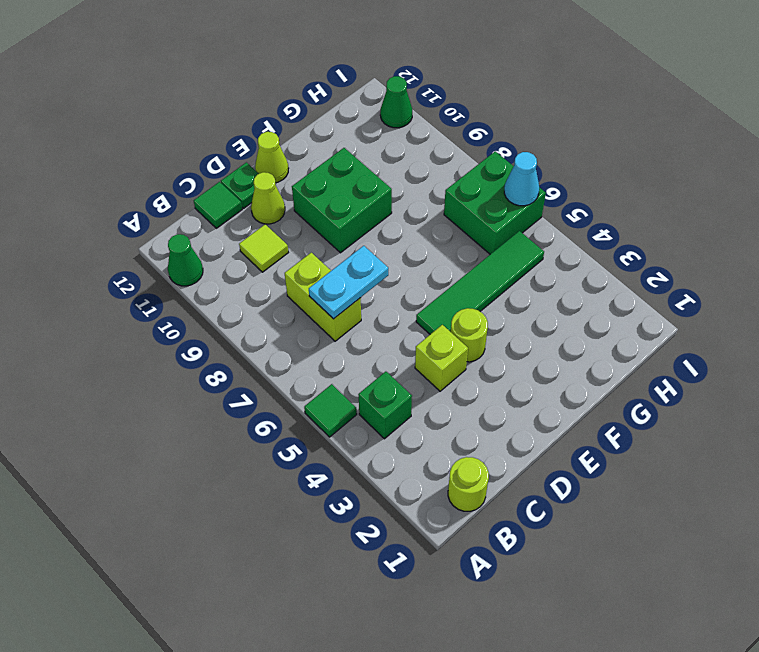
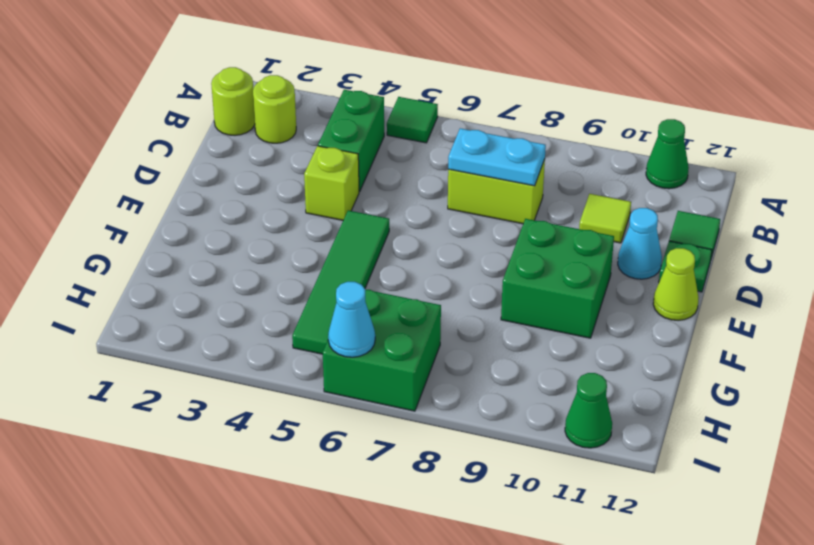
green brick B4 level 1 -> green brick B4:C4 level 1
cyan plate C7:D7 level 2 -> cyan plate C7:C8 level 2
lime cone D11 level 1 -> cyan cone D11 level 1
lime round brick E4 level 1 -> lime round brick B2 level 1

